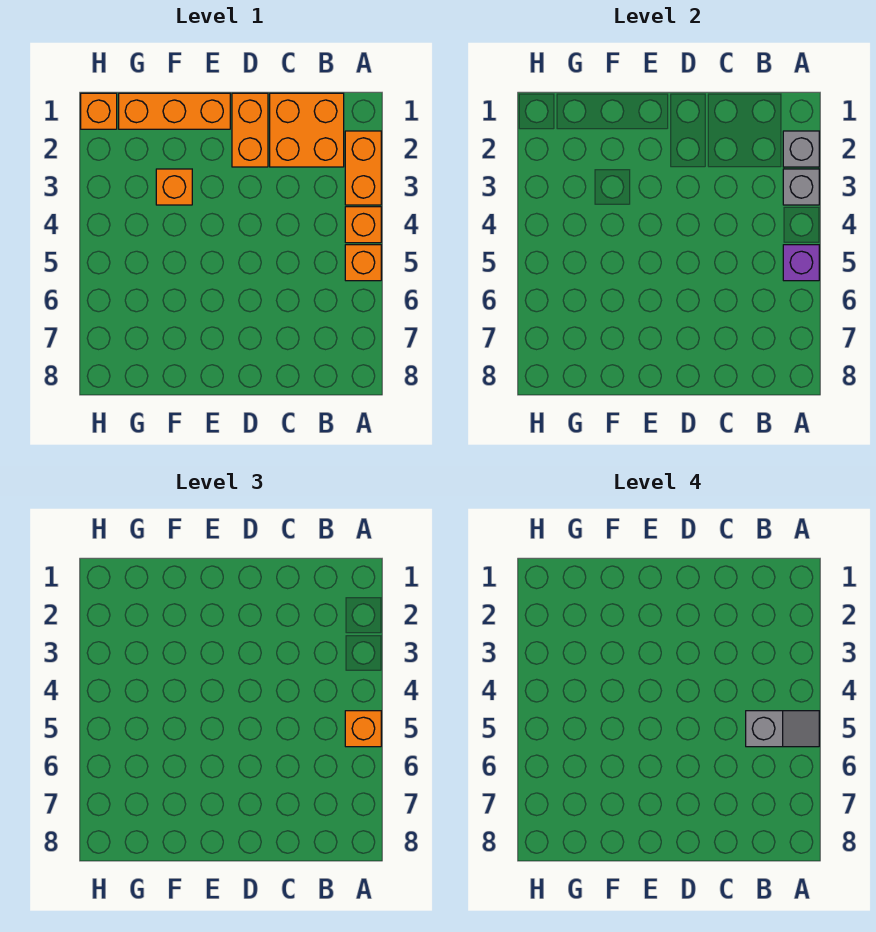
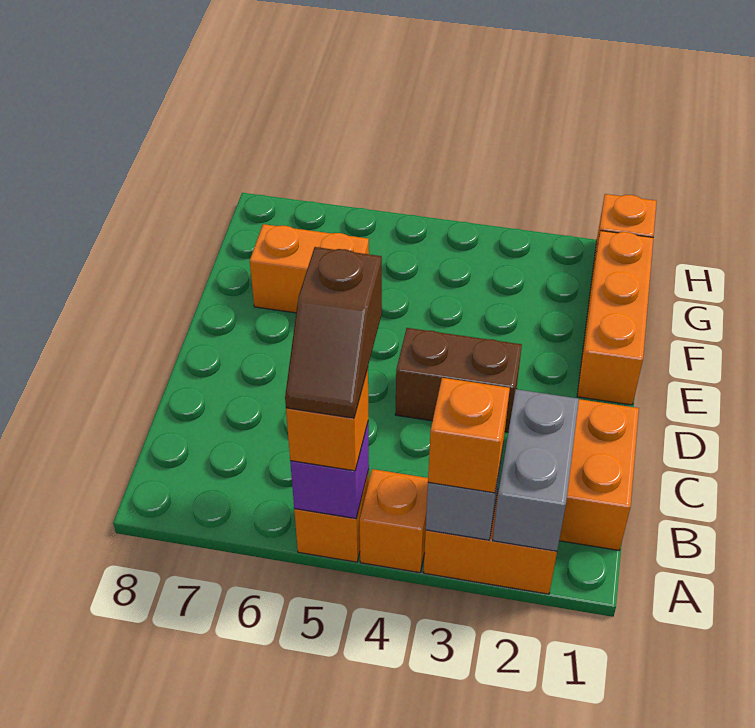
grey brick A2 level 2 -> grey brick A2:B2 level 2
grey slope A5:B5 level 4 top B -> brown slope A5:B5 level 4 top B
orange brick D1:D2 level 1 -> orange brick F6:F7 level 1
none -> brown brick D3:D4 level 1
orange brick F3 level 1 -> orange brick A3 level 3

